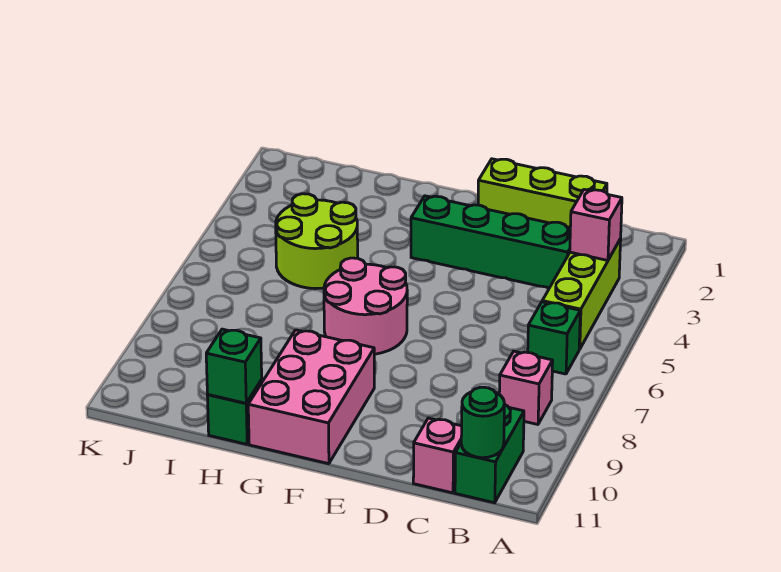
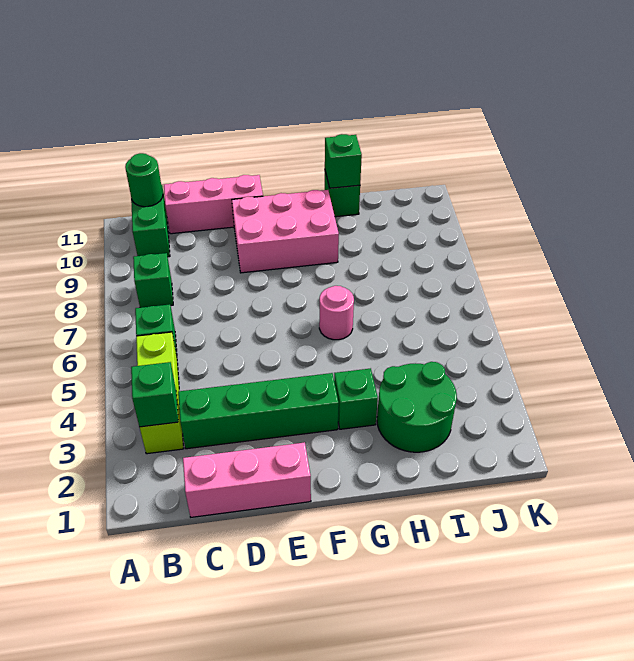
pink brick B3 level 2 -> green brick B3 level 2
pink brick B8 level 1 -> green brick B8 level 1
lime brick C1:E1 level 1 -> pink brick C1:E1 level 1
pink brick C11 level 1 -> pink brick C11:E11 level 1
pink round brick F6:G7 level 1 -> pink round brick G6 level 1
pink brick F9:G11 level 1 -> pink brick E9:G10 level 1
none -> green brick G3 level 1
none -> green round brick H2:I3 level 1
lime round brick H4:I5 level 1 -> none

